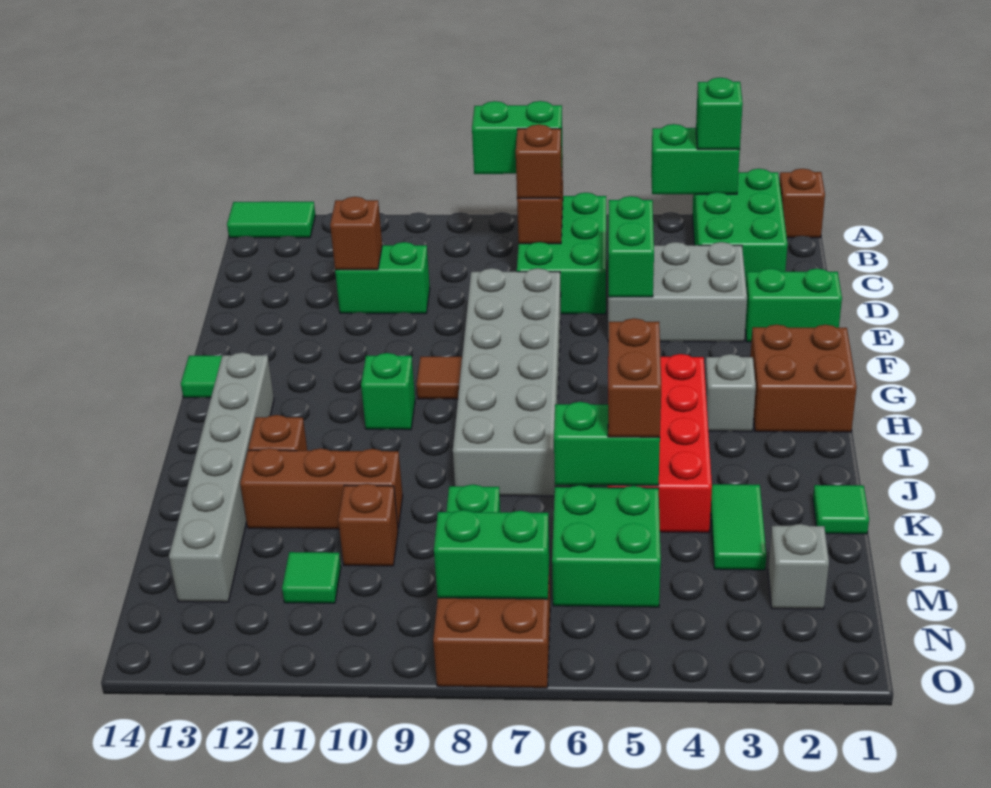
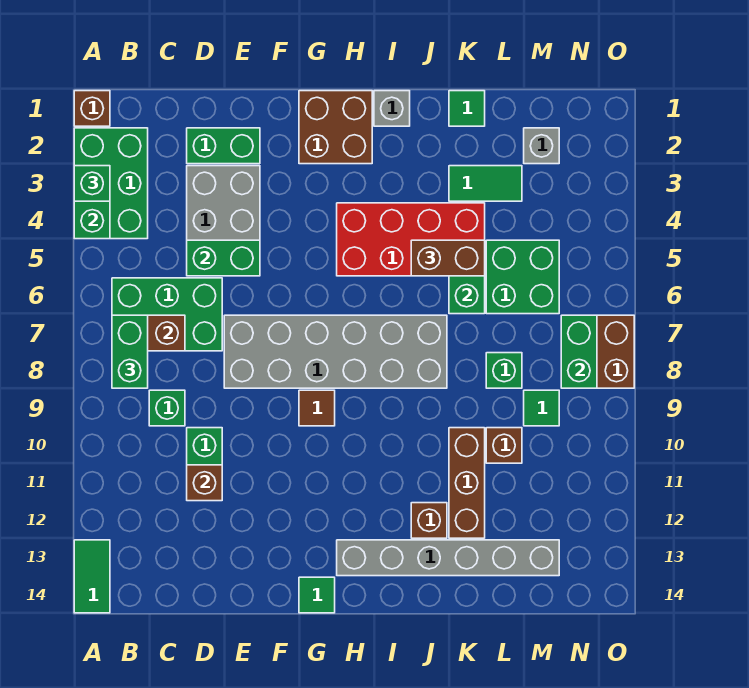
green brick A2:C3 level 1 -> green brick A2:B4 level 1
brown brick C7 level 3 -> none
green brick E1:E2 level 1 -> green brick D2:E2 level 1
grey brick H3 level 1 -> grey brick I1 level 1
green brick H10 level 1 -> green brick C9 level 1
green tile M11 level 1 -> green tile M9 level 1

